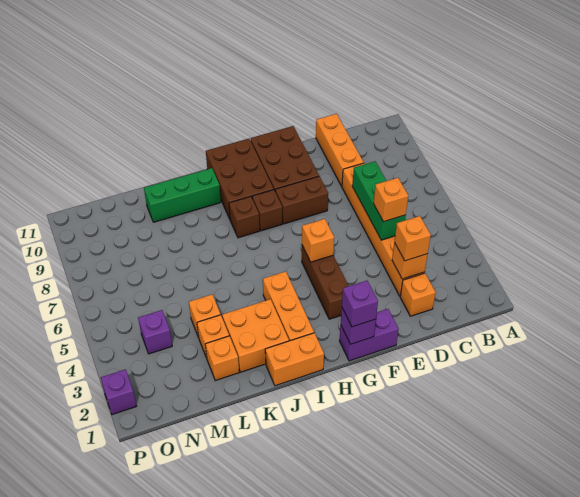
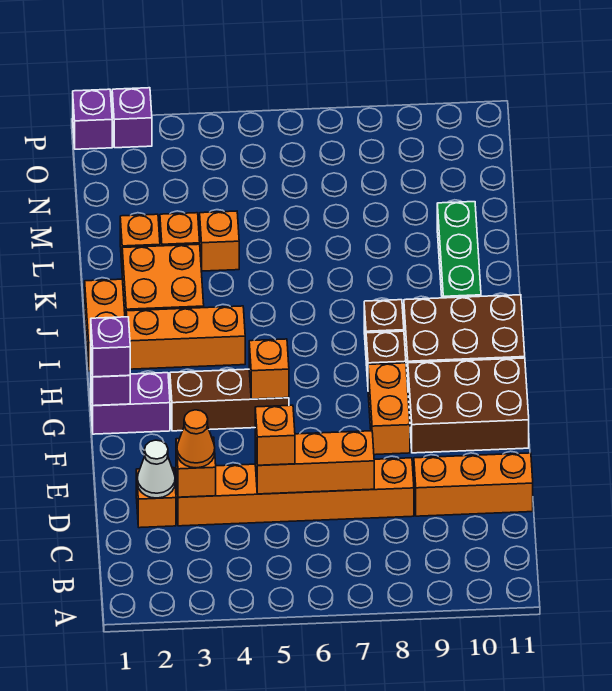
none -> white cone D2 level 2
orange brick D3 level 3 -> orange cone D3 level 3
green brick D5:D7 level 2 -> orange brick D5:D7 level 2
purple brick F1:G1 level 1 -> purple brick G1:G2 level 1
brown brick F8:G8 level 1 -> orange brick F8:G8 level 1
purple brick N4 level 1 -> purple brick P1 level 1

